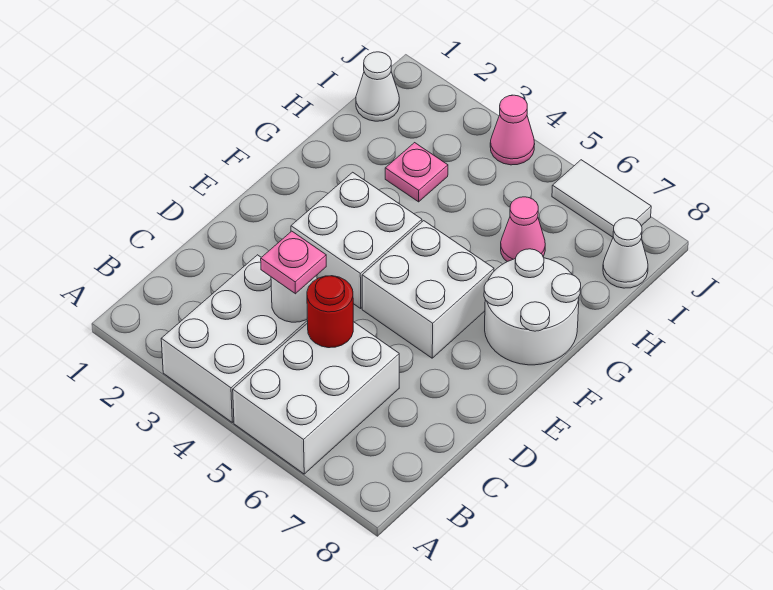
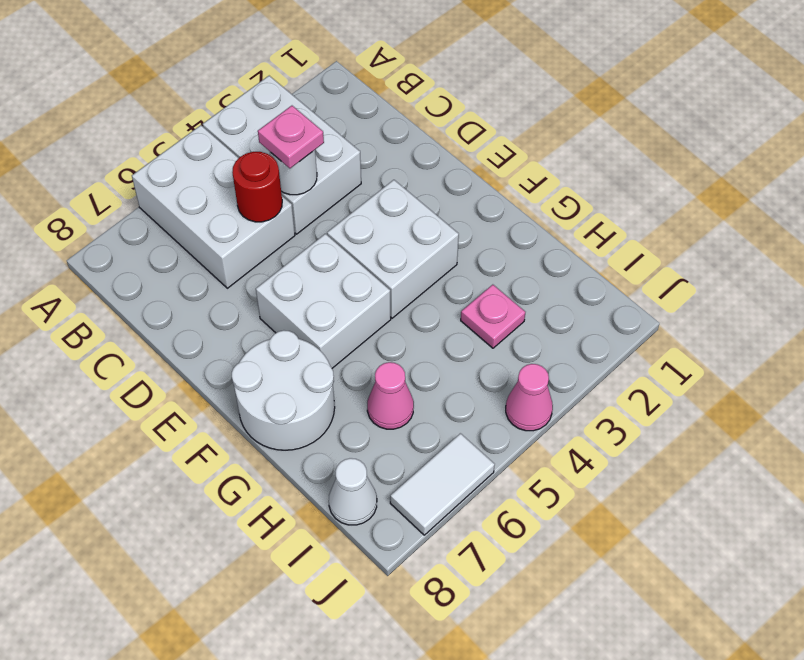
white cone I1 level 1 -> none

